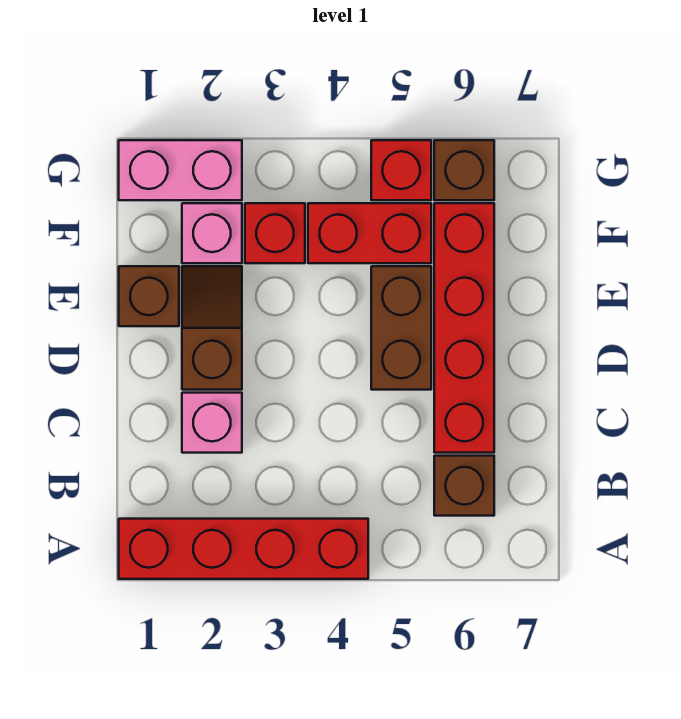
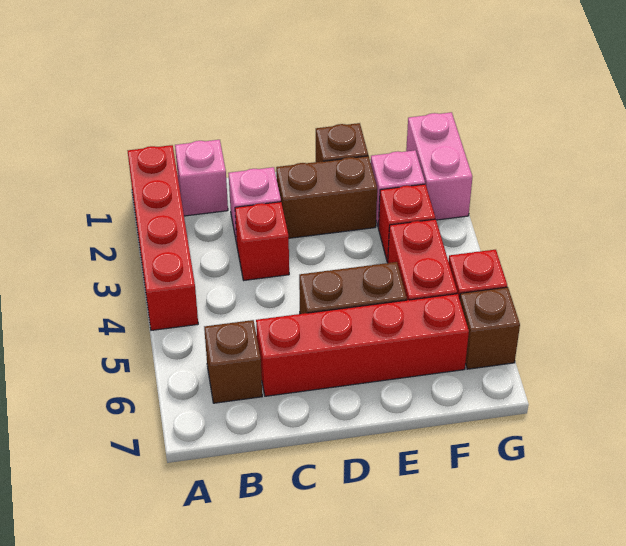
none -> pink brick B1 level 1
none -> red brick C3 level 1
brown slope D2:E2 level 1 top D -> brown brick D2:E2 level 1

